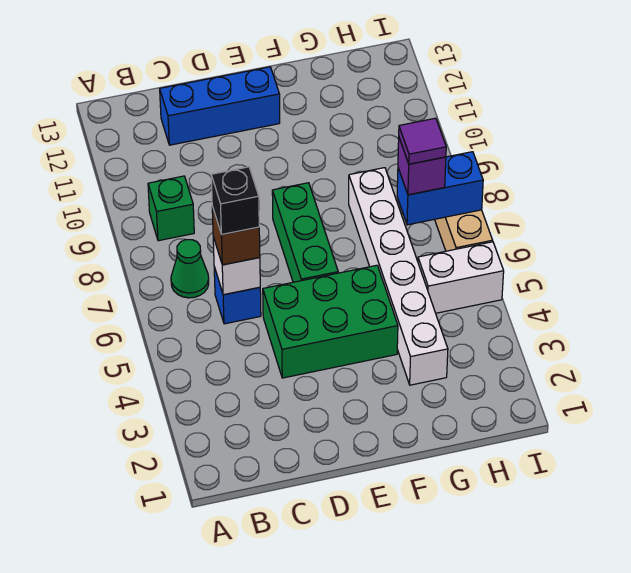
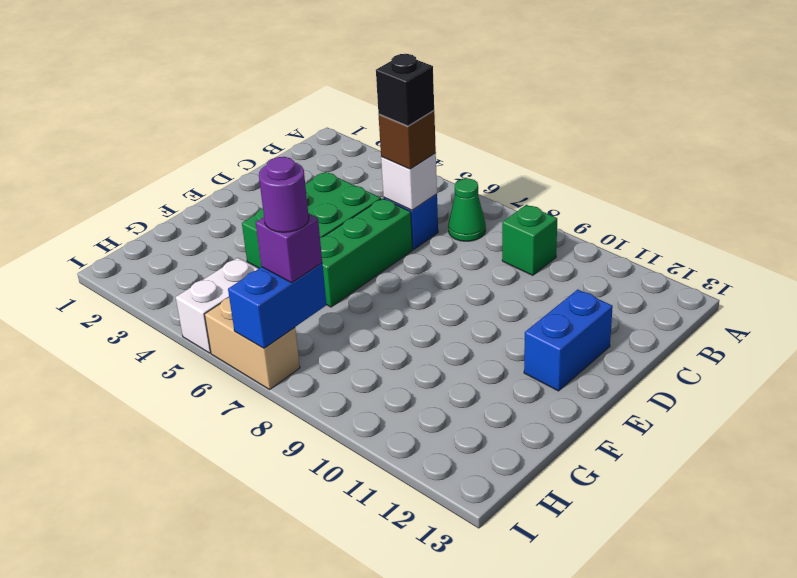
blue brick C12:E12 level 1 -> blue brick D12:E12 level 1
green brick E6:E8 level 1 -> green brick D6:F6 level 1
white brick G3:G8 level 1 -> none
purple tile H7 level 4 -> purple round brick H7 level 4

